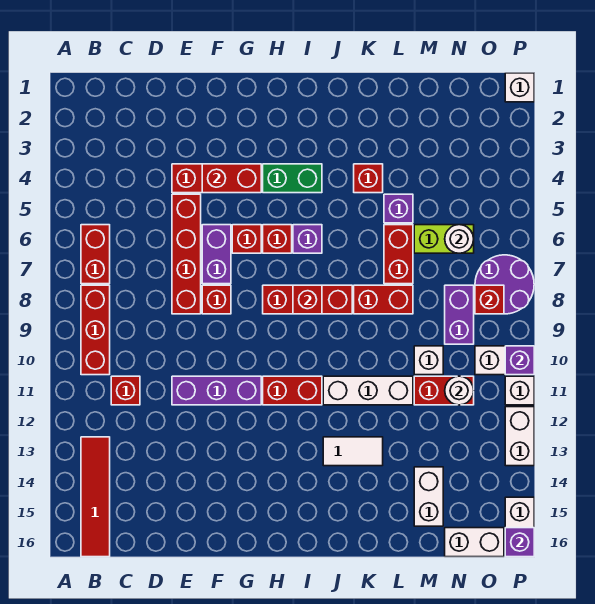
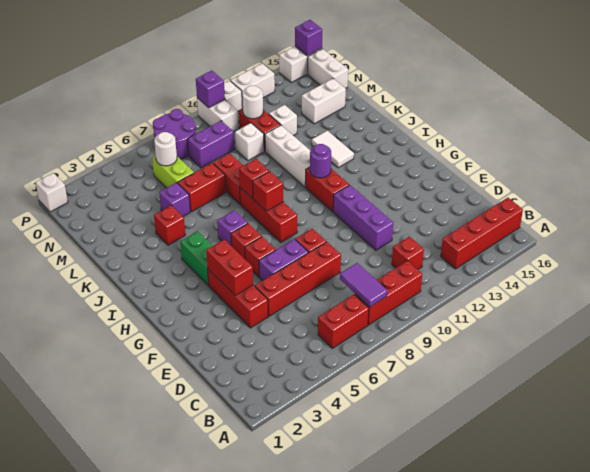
none -> purple tile B8:C8 level 2
red tile B13:B16 level 1 -> red brick B13:B16 level 1
none -> purple round brick I11 level 2
none -> white brick M12 level 1
red brick O8 level 2 -> red brick J8 level 2

